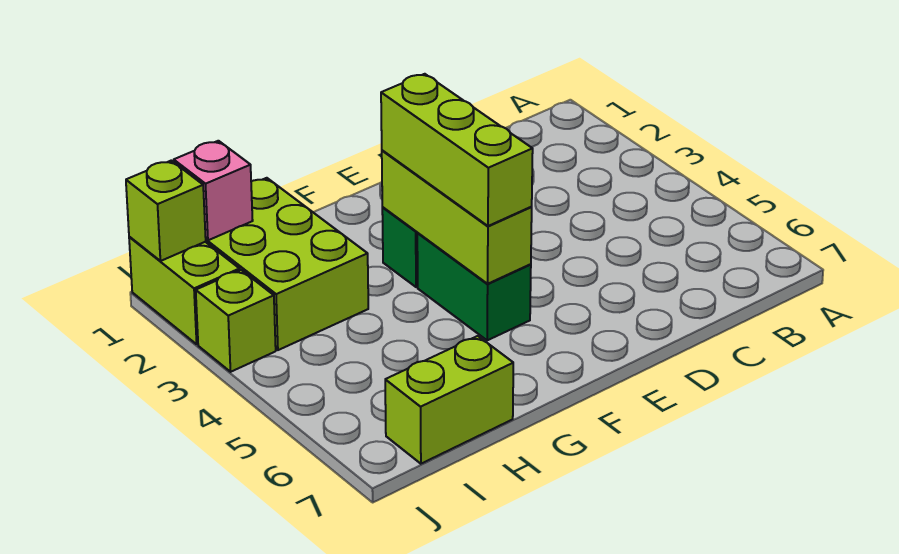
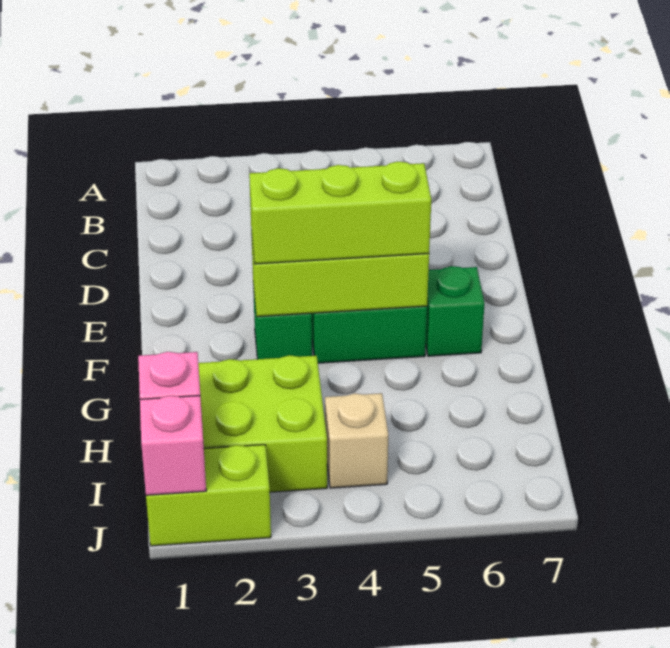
none -> green brick F6 level 1
lime brick H7:I7 level 1 -> none
none -> tan brick I4 level 1
lime brick J1 level 2 -> pink brick J1 level 2
lime brick J3 level 1 -> none

